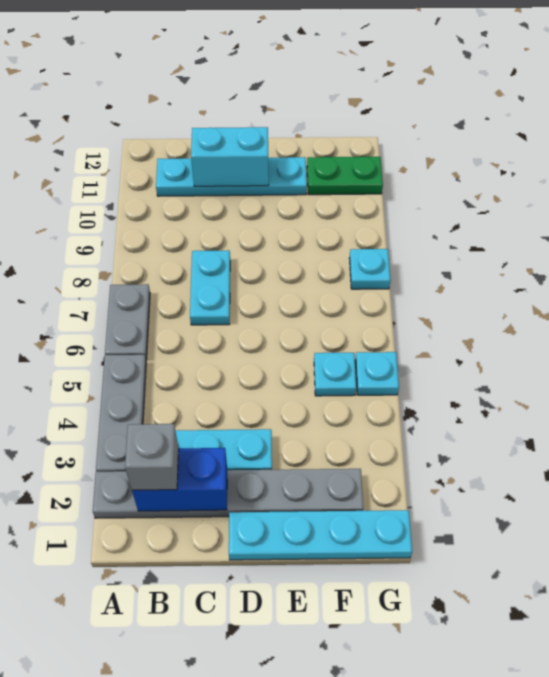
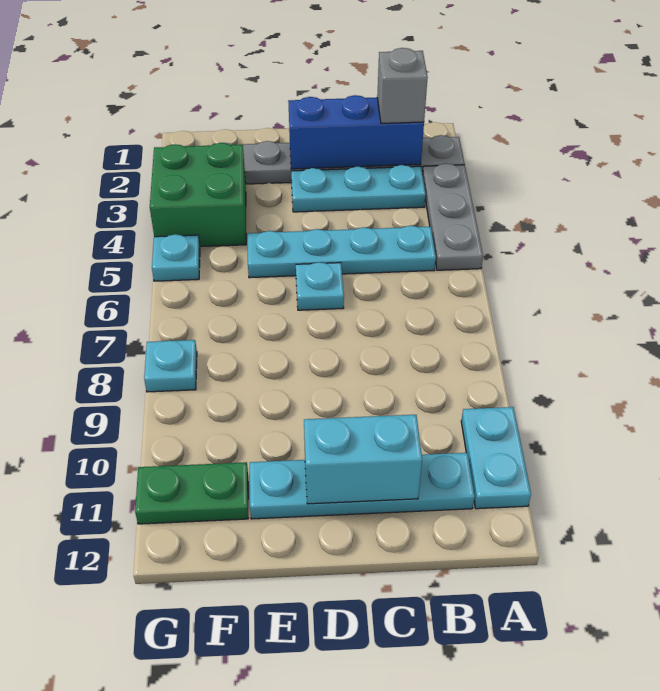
grey plate A6:A7 level 1 -> none
blue brick B2:C2 level 2 -> blue brick B2:D2 level 2
cyan plate C7:C8 level 1 -> cyan plate A10:A11 level 1
cyan plate D1:G1 level 1 -> cyan plate B5:E5 level 1
none -> green brick F3:G4 level 1
cyan plate F5 level 1 -> cyan plate D6 level 1

